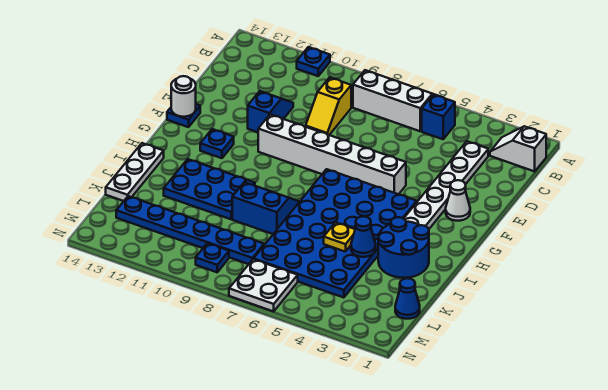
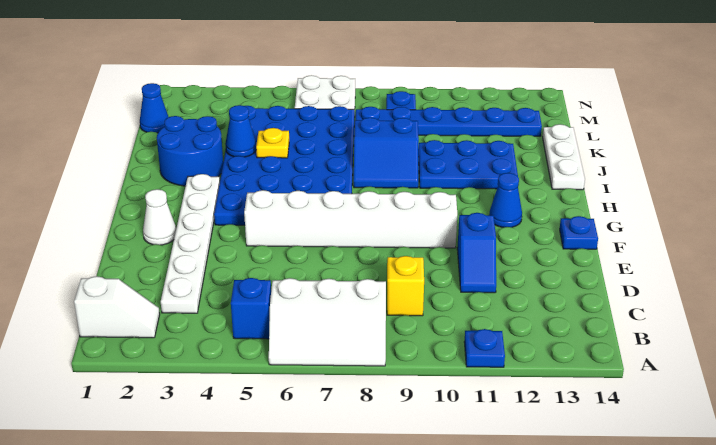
white round brick F14 level 2 -> none
blue plate G12 level 1 -> blue cone G12 level 1

